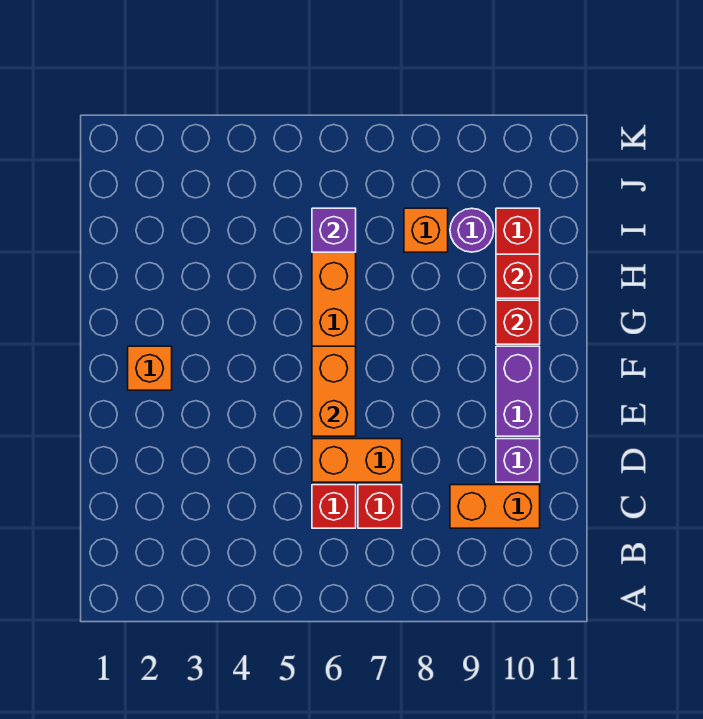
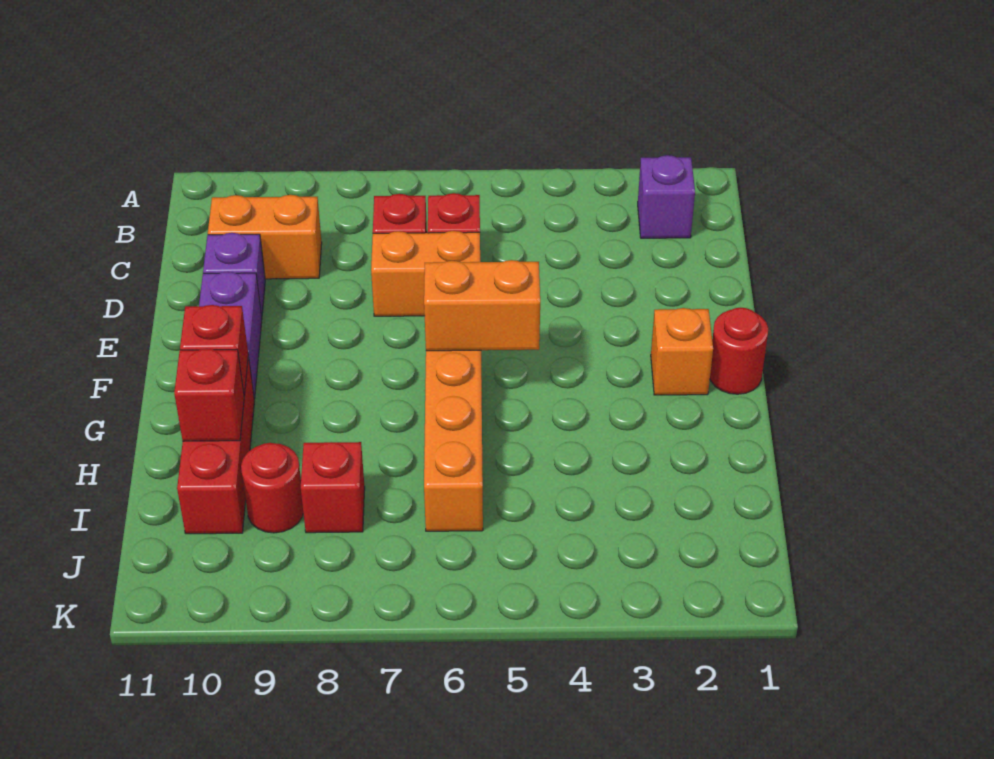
orange brick E6:F6 level 2 -> orange brick F5:F6 level 2
none -> red round brick F1 level 1
purple brick I6 level 2 -> purple brick B2 level 1
orange brick I8 level 1 -> red brick I8 level 1
purple round brick I9 level 1 -> red round brick I9 level 1

